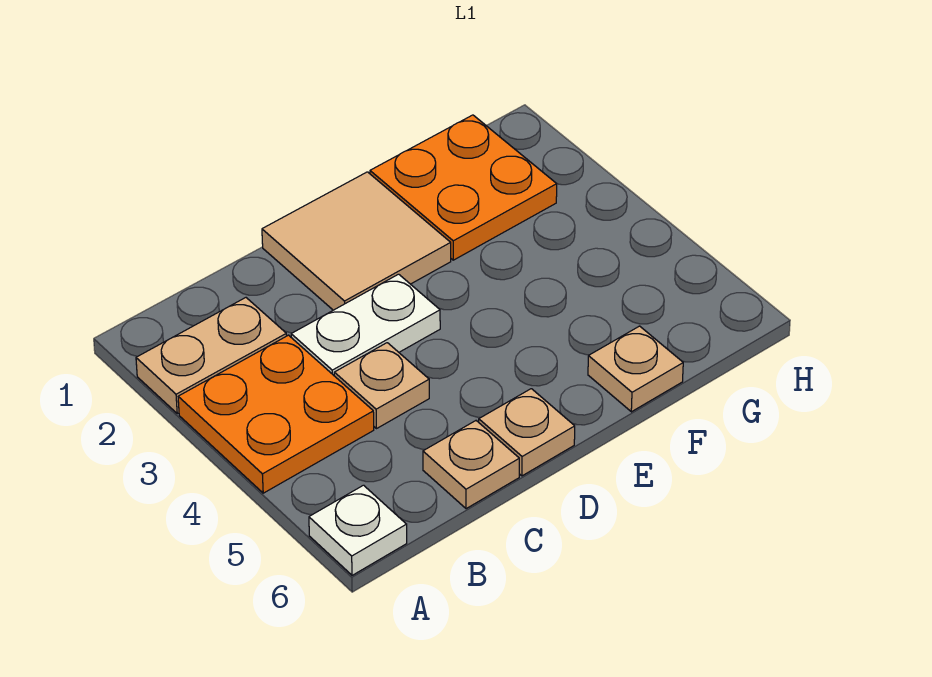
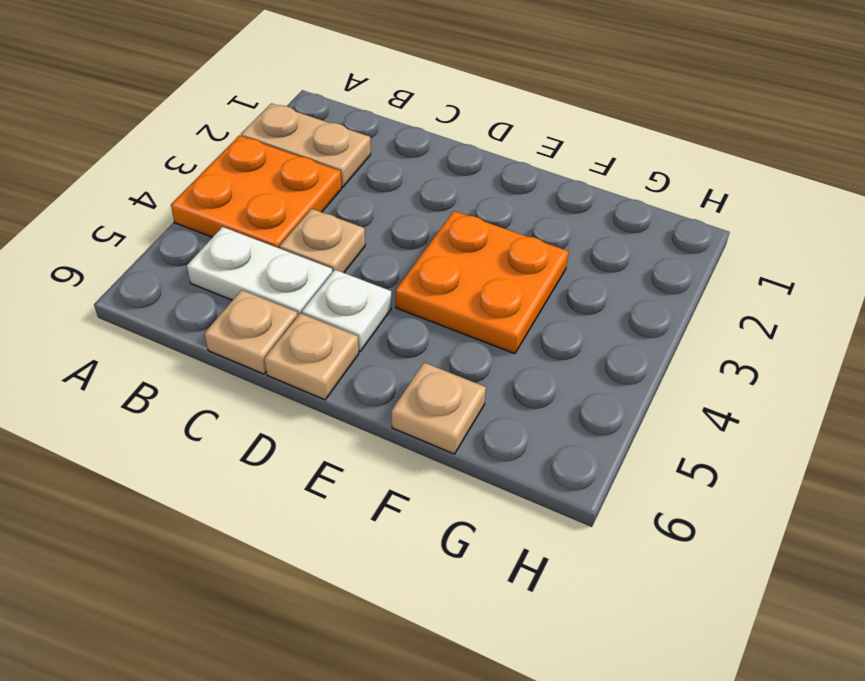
white plate A6 level 1 -> white plate D5 level 1
white plate C3:D3 level 1 -> white plate B5:C5 level 1
tan tile D1:E2 level 1 -> none
orange plate F1:G2 level 1 -> orange plate E3:F4 level 1

